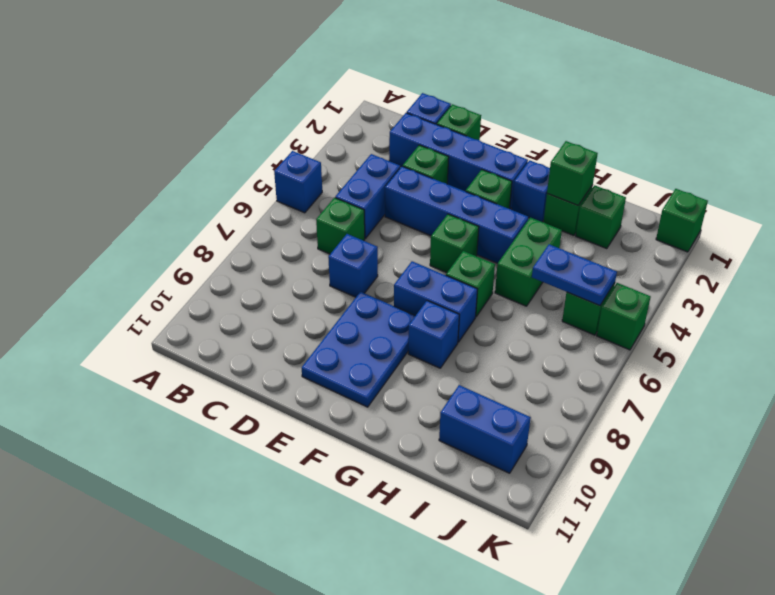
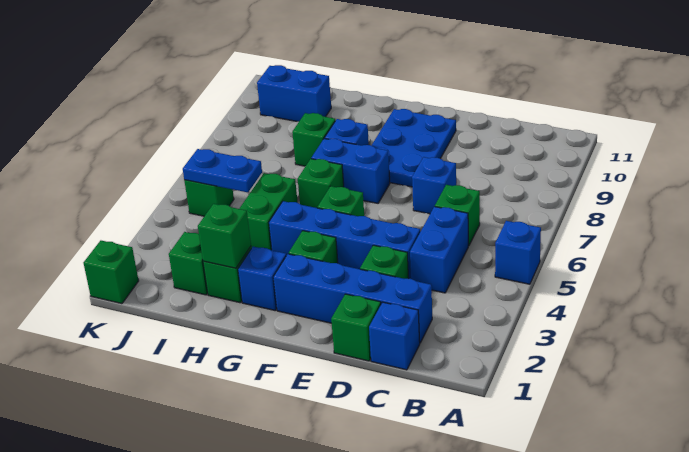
green brick K5 level 1 -> green brick H8 level 1

